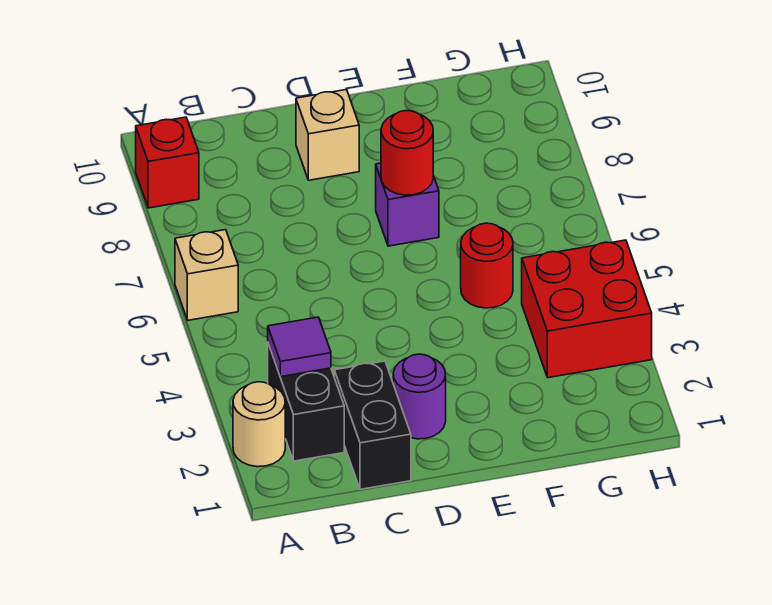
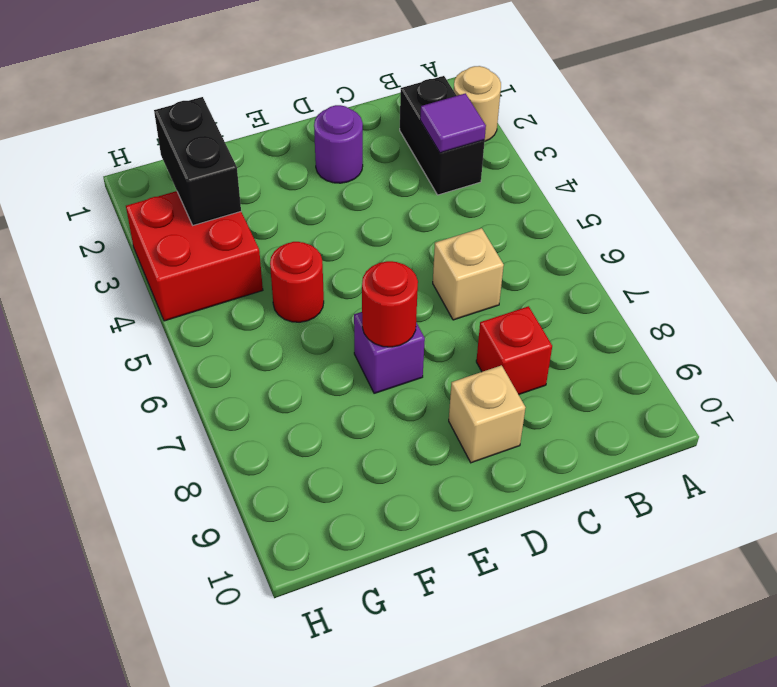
tan brick A6 level 1 -> tan brick C6 level 1
red brick A9 level 1 -> red brick C8 level 1
black brick C1:C2 level 1 -> black brick G2:G3 level 2

